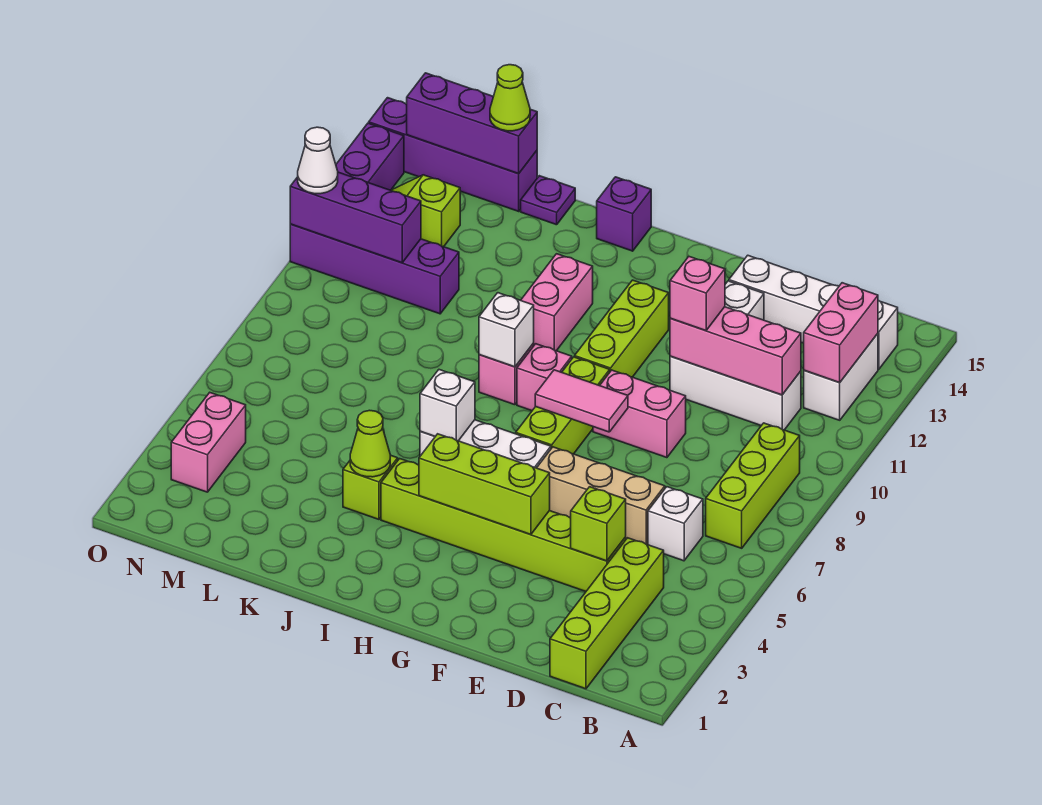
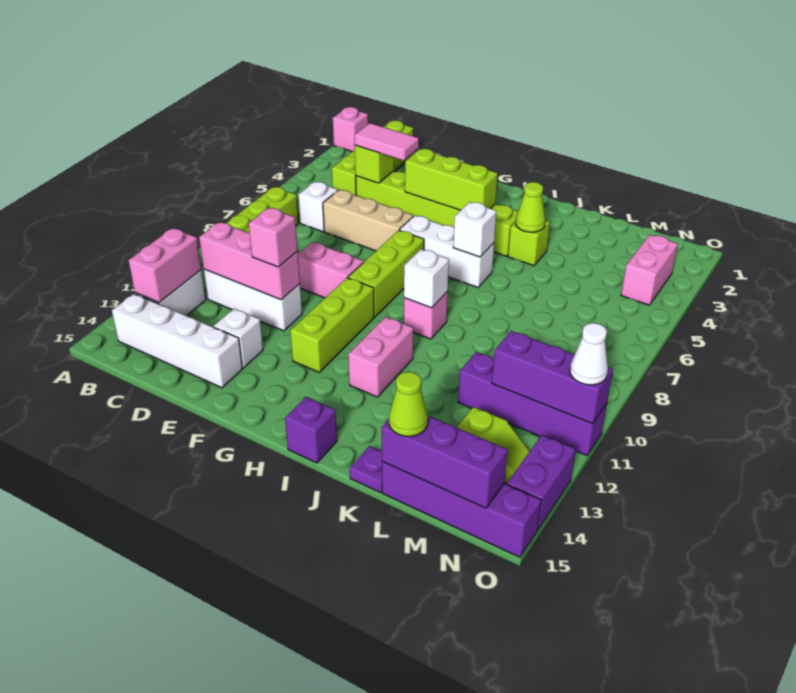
pink tile F8:G8 level 2 -> pink tile D4:E4 level 3
pink brick H9 level 1 -> pink brick A1 level 1

